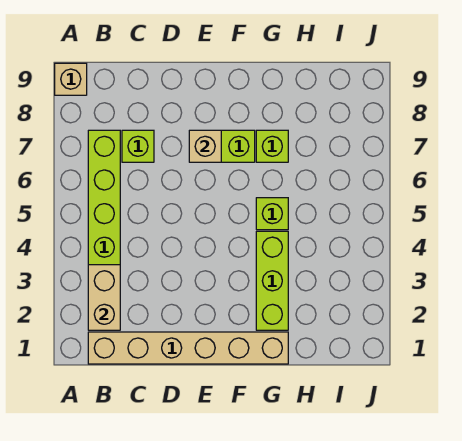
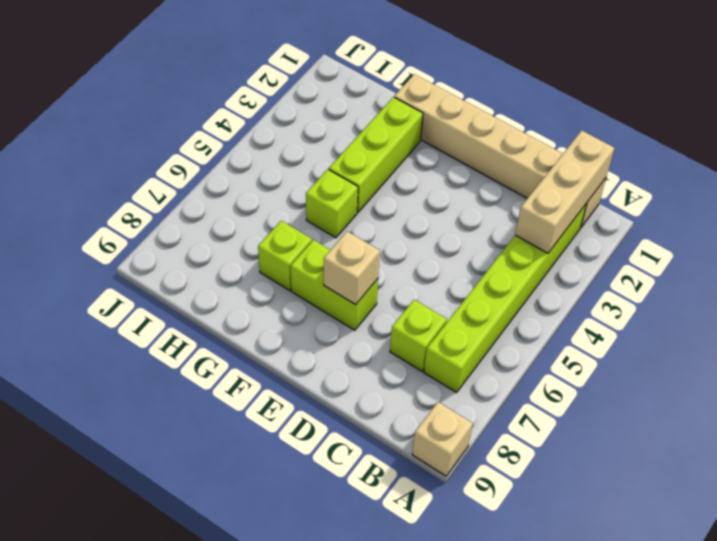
tan brick B2:B3 level 2 -> tan brick B1:B3 level 2

